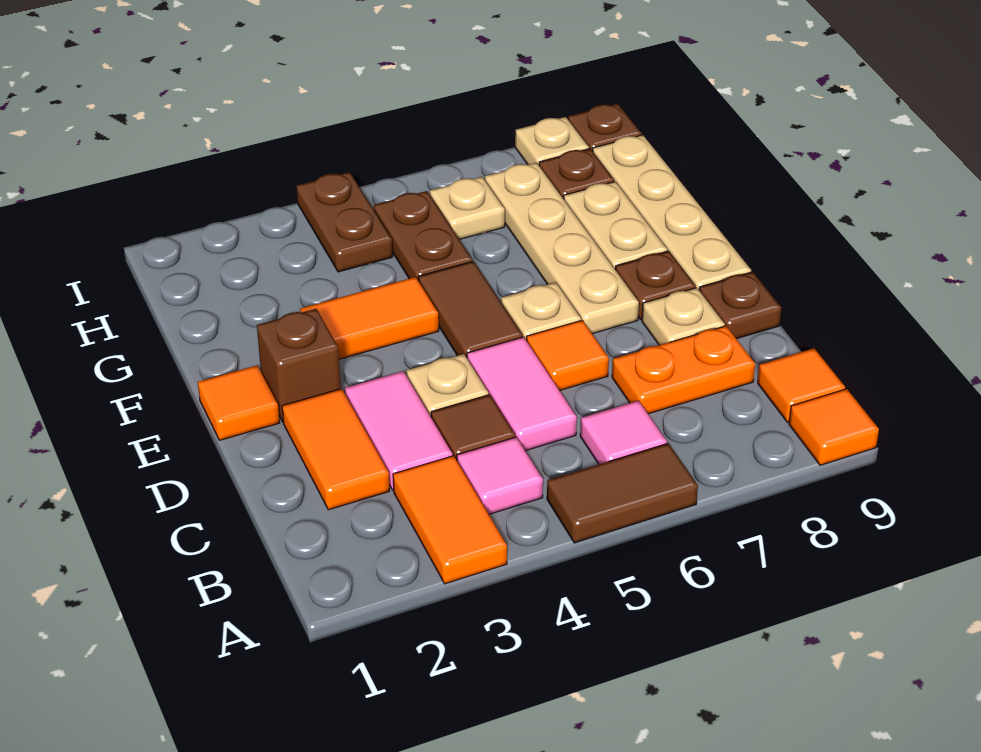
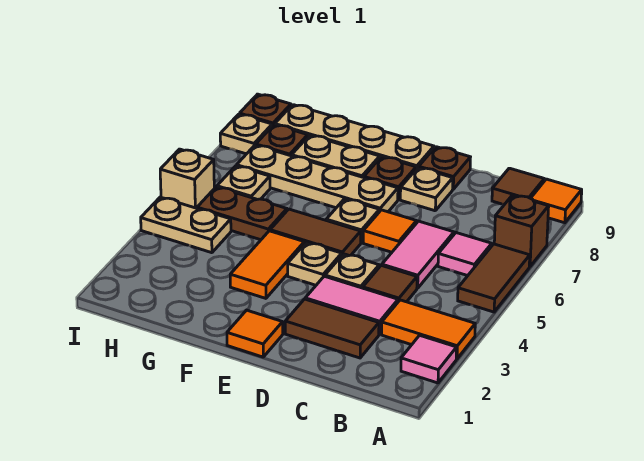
pink tile B4 level 1 -> pink tile A2 level 1
orange tile B9 level 1 -> brown tile B9 level 1
orange tile C2:D2 level 1 -> brown tile C2:D2 level 1
pink tile C5:D5 level 1 -> pink tile C5:C6 level 1
orange plate C7:C8 level 1 -> none
brown brick E2 level 1 -> brown brick A7 level 1
none -> tan plate E4 level 1
brown plate H4:I4 level 1 -> tan plate H4:I4 level 1
none -> tan brick I5 level 1

